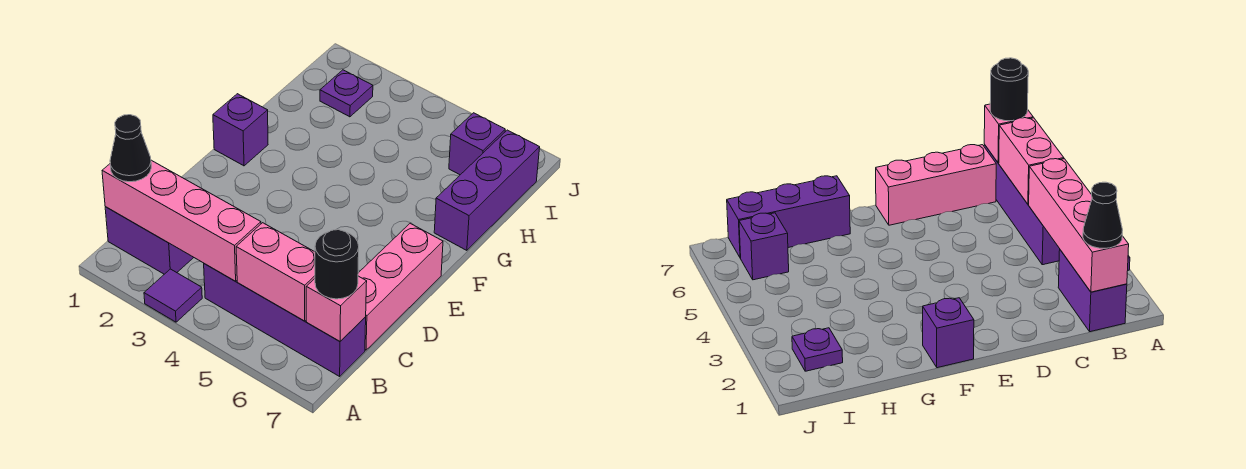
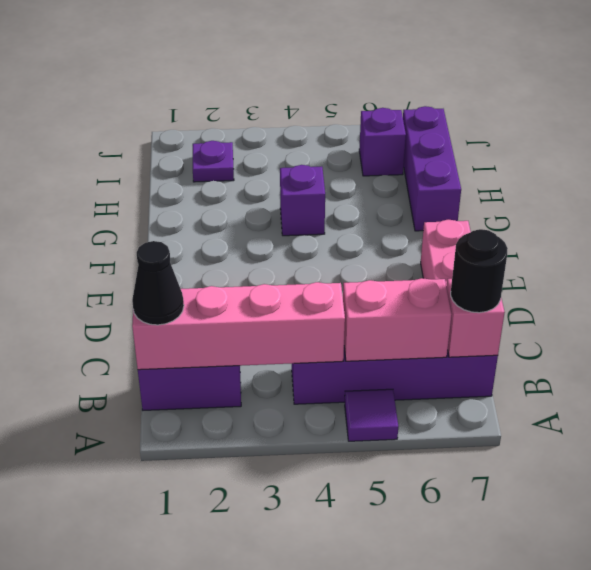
purple tile A3 level 1 -> purple tile A5 level 1
purple brick F1 level 1 -> purple brick G4 level 1

